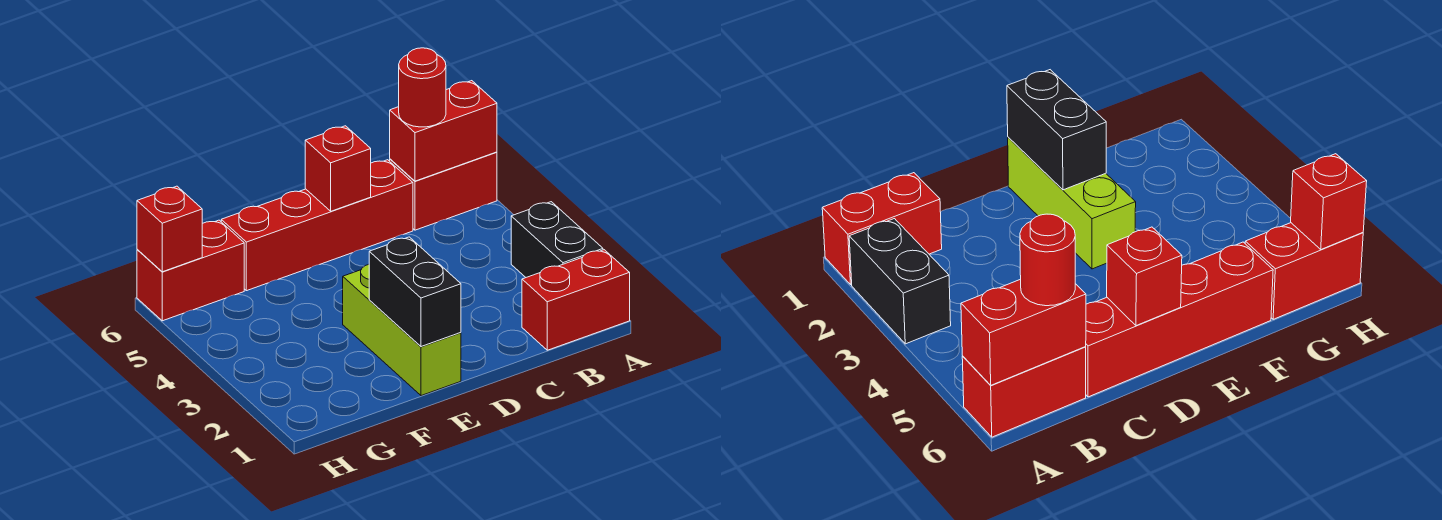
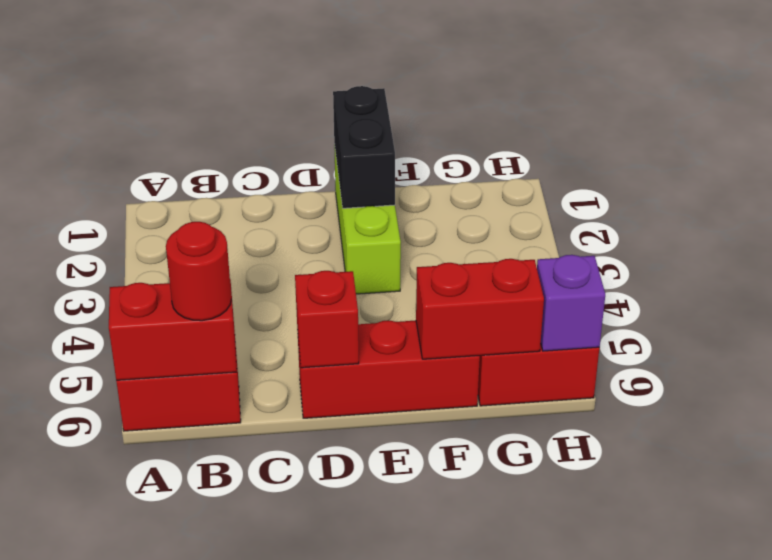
red brick A1:B1 level 1 -> red brick F6:G6 level 2
black brick A2:A3 level 1 -> none
red brick C6:F6 level 1 -> red brick D6:F6 level 1
red brick H6 level 2 -> purple brick H6 level 2

